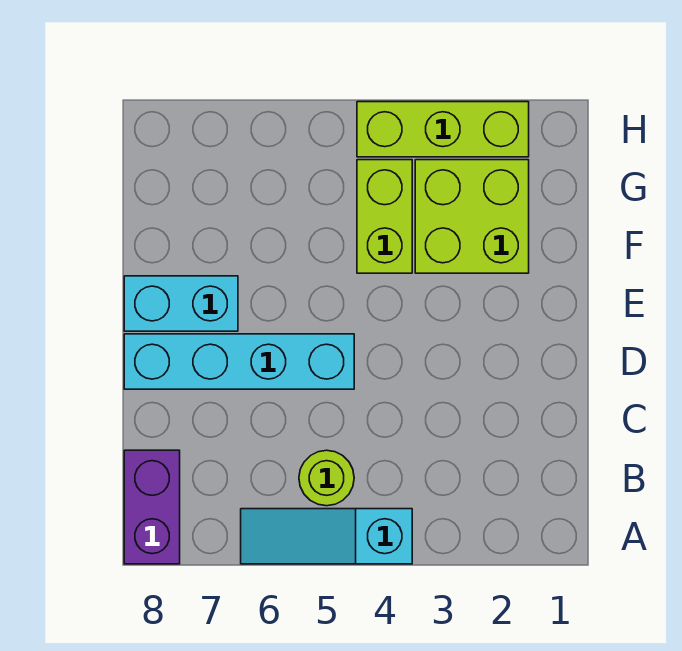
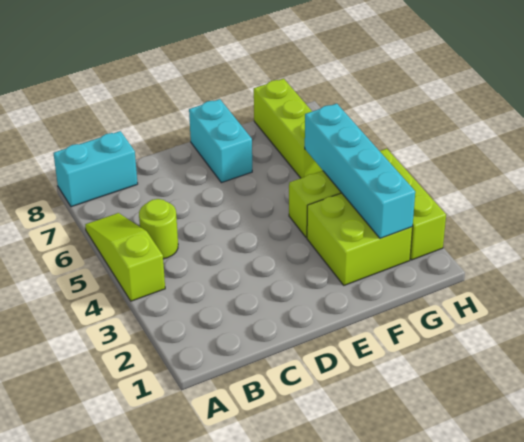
cyan slope A4:A6 level 1 top 4 -> lime slope A4:A6 level 1 top 4
purple brick A8:B8 level 1 -> cyan brick A8:B8 level 1
cyan brick D5:D8 level 1 -> cyan brick G2:G5 level 2
none -> lime brick G6:G8 level 1

